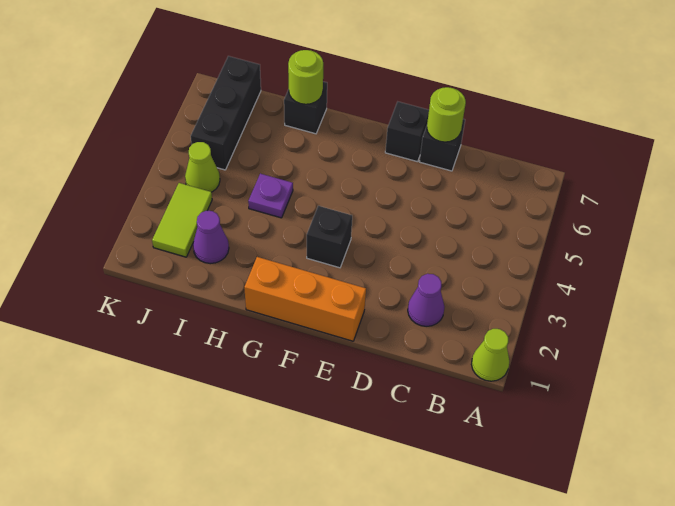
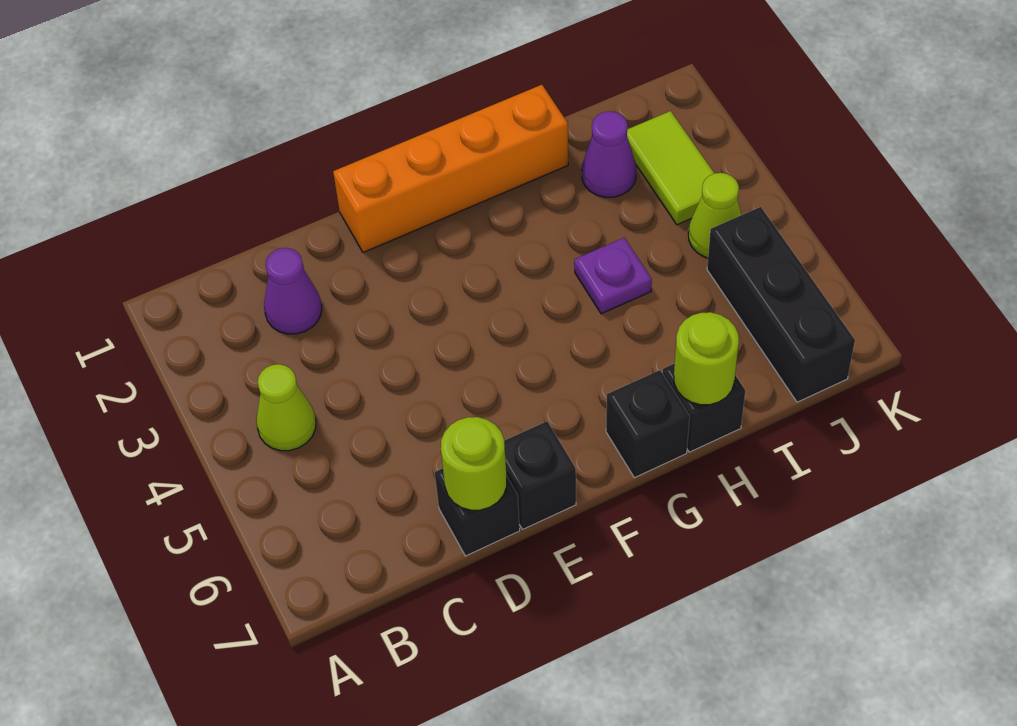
lime cone A1 level 1 -> lime cone B4 level 1
orange brick E1:G1 level 1 -> orange brick E1:H1 level 1
black brick F3 level 1 -> black brick G7 level 1

